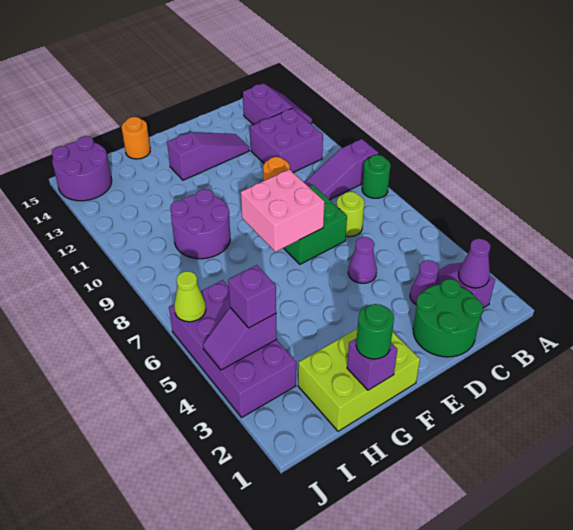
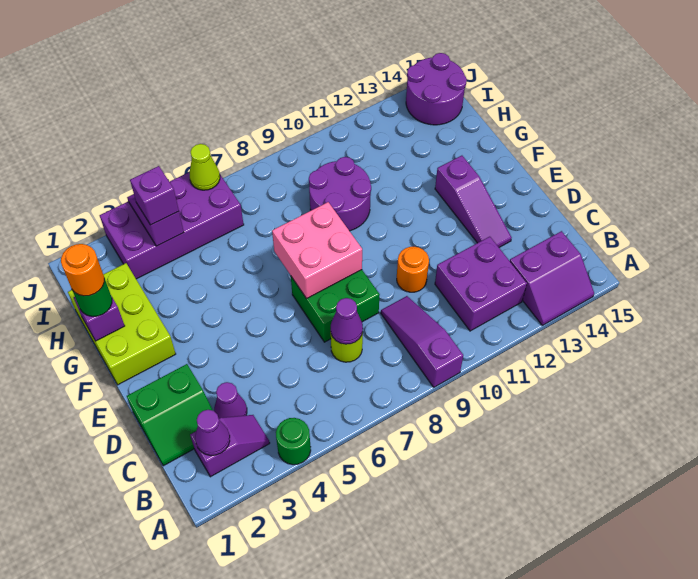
green round brick A8 level 1 -> green round brick A4 level 1
green round brick C1:D2 level 1 -> green slope C1:D2 level 1 top D
purple cone D5 level 1 -> purple cone C7 level 2
orange round brick G15 level 1 -> orange round brick G1 level 4

